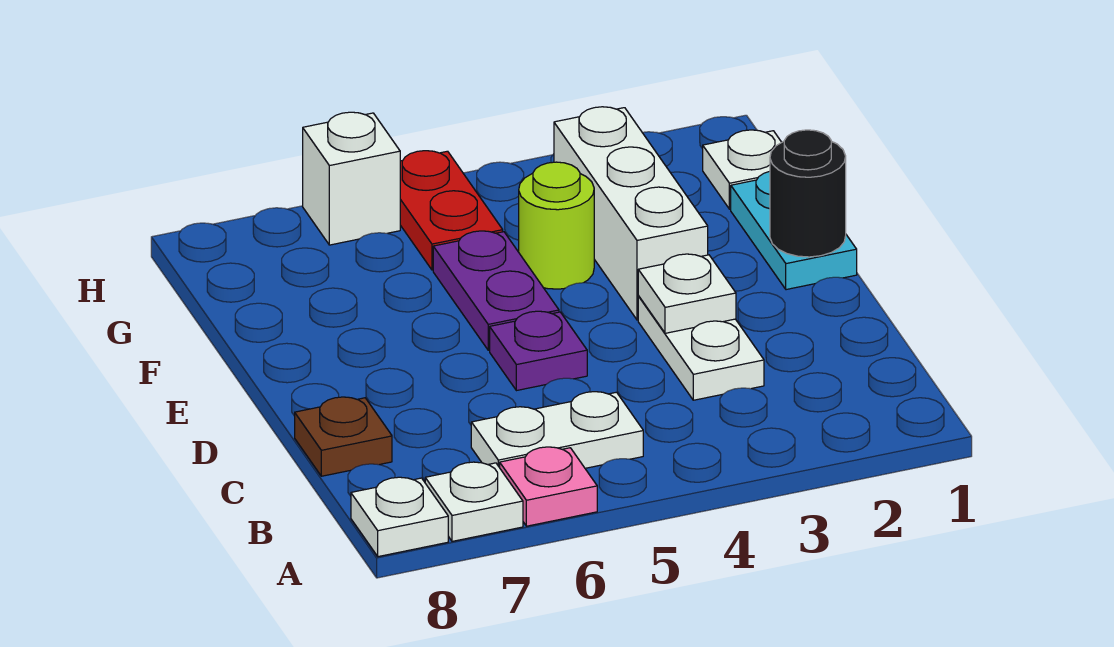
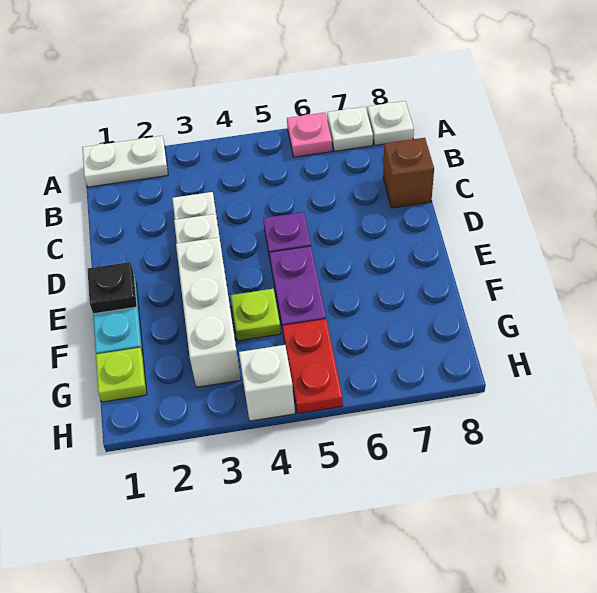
white plate B5:B6 level 1 -> white plate A1:A2 level 1
brown plate C8 level 1 -> brown brick C8 level 1
black round brick E1 level 2 -> black plate E1 level 2
lime round brick F4 level 1 -> lime plate F4 level 1
white plate G1 level 1 -> lime plate G1 level 1
white brick H6 level 1 -> white brick H4 level 1

